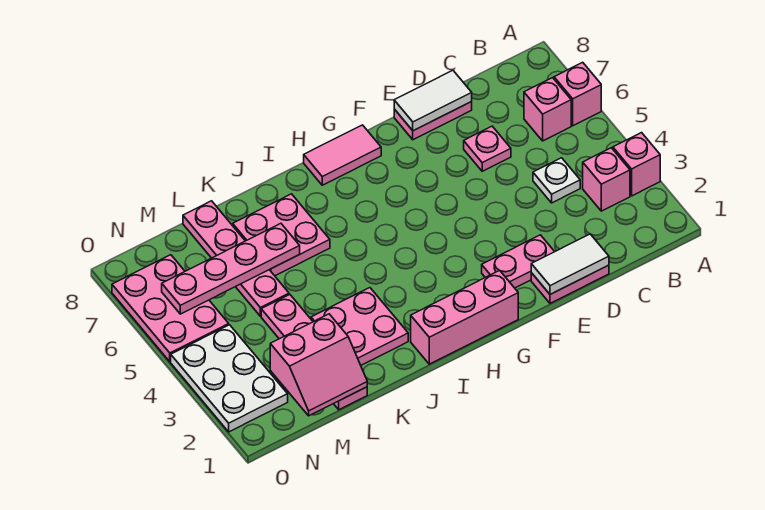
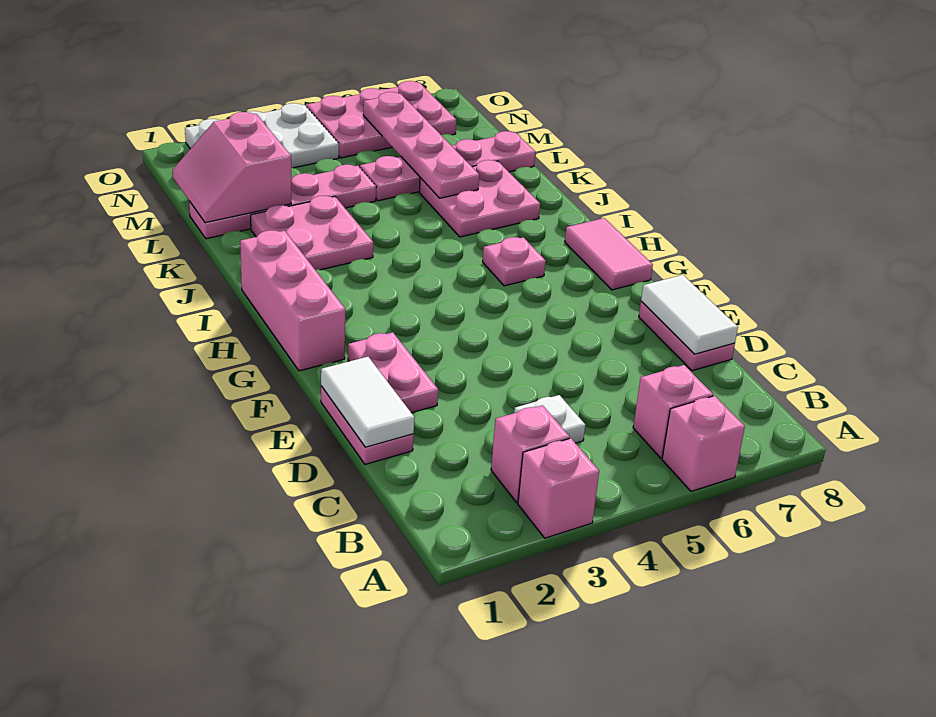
pink plate D6 level 1 -> pink plate H6 level 1

